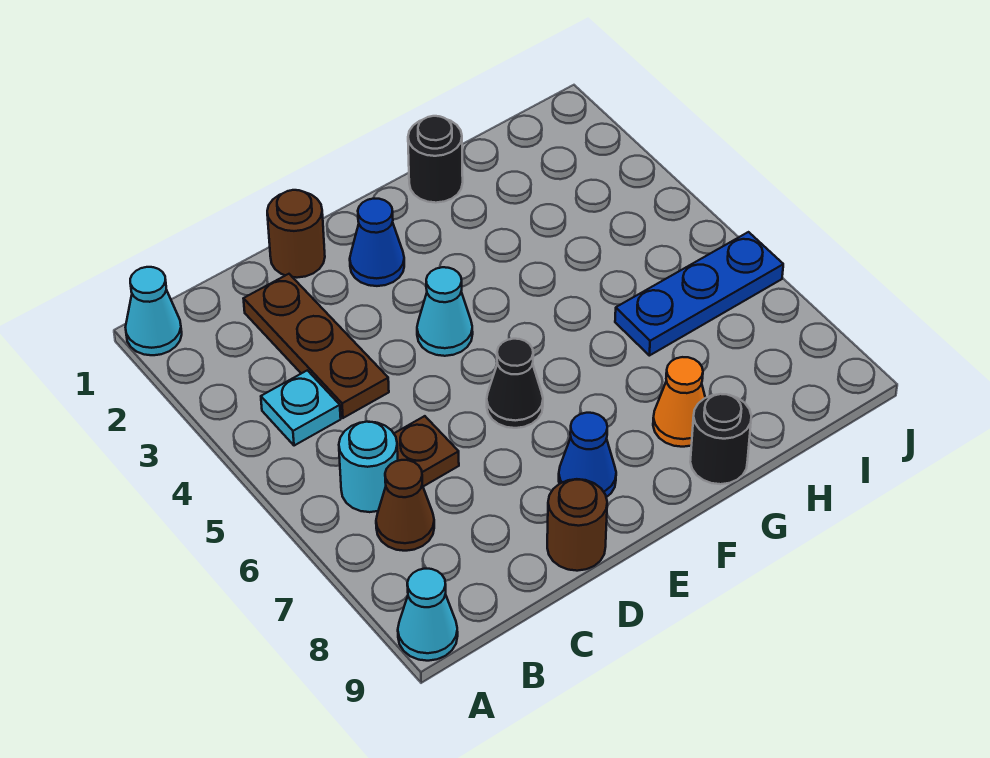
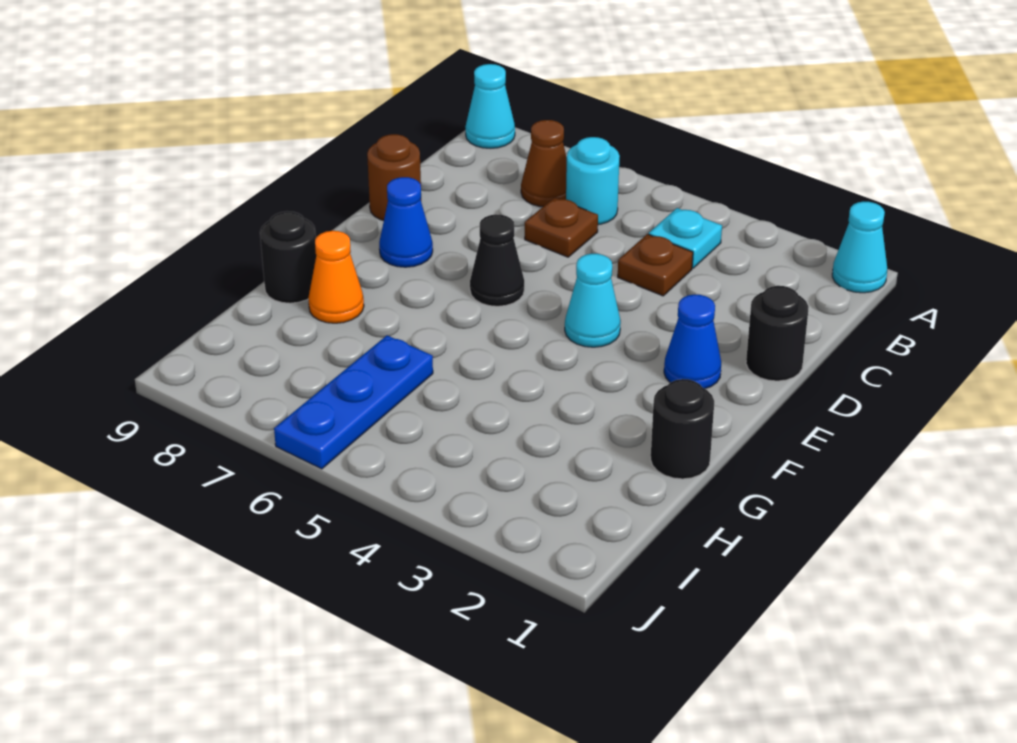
brown plate C2:C4 level 1 -> brown plate C4 level 1
brown round brick D1 level 1 -> black round brick D1 level 1

